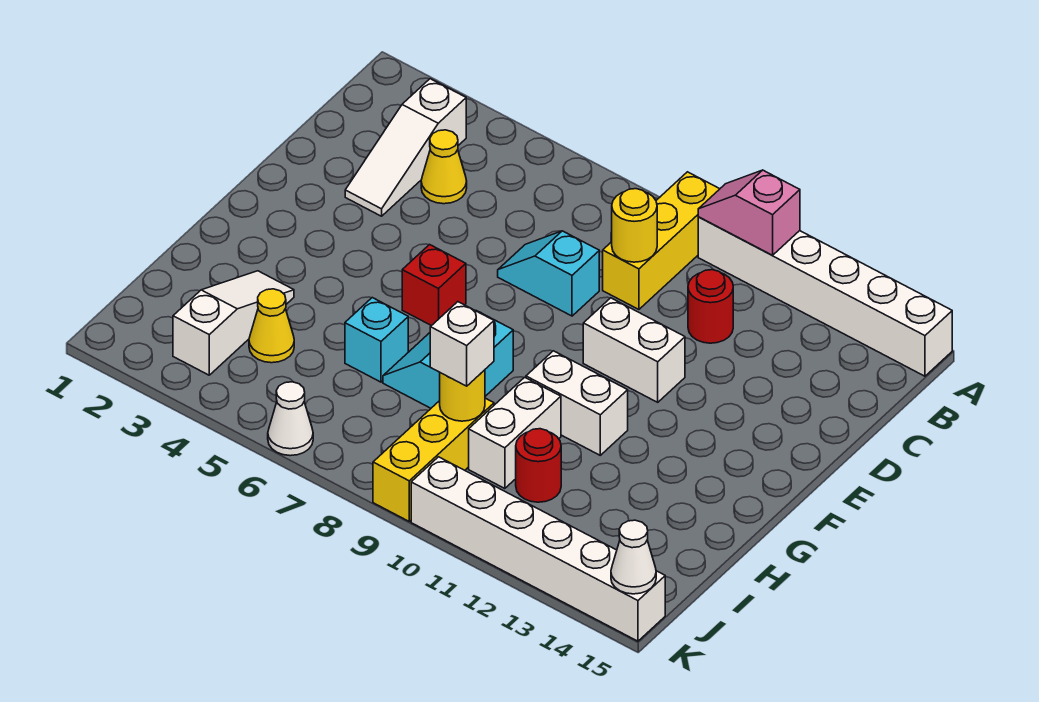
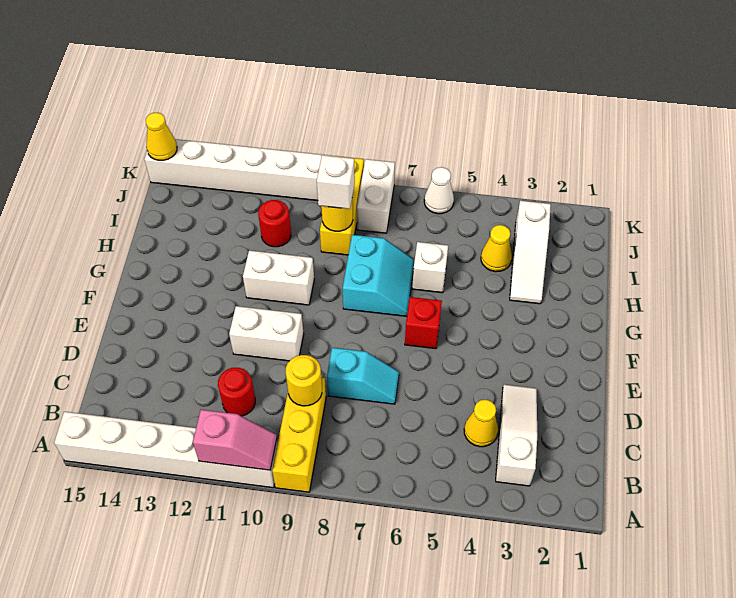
cyan brick H6 level 1 -> white brick H6 level 1
white brick H10:I10 level 1 -> white brick J8:K8 level 1
white cone K15 level 2 -> yellow cone K15 level 2

